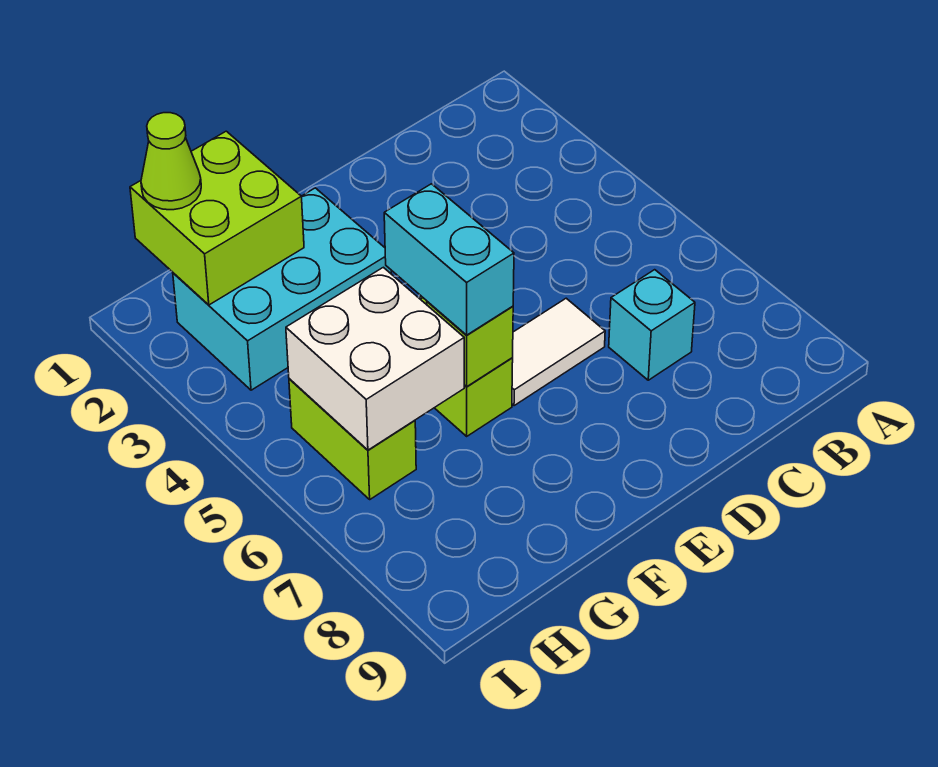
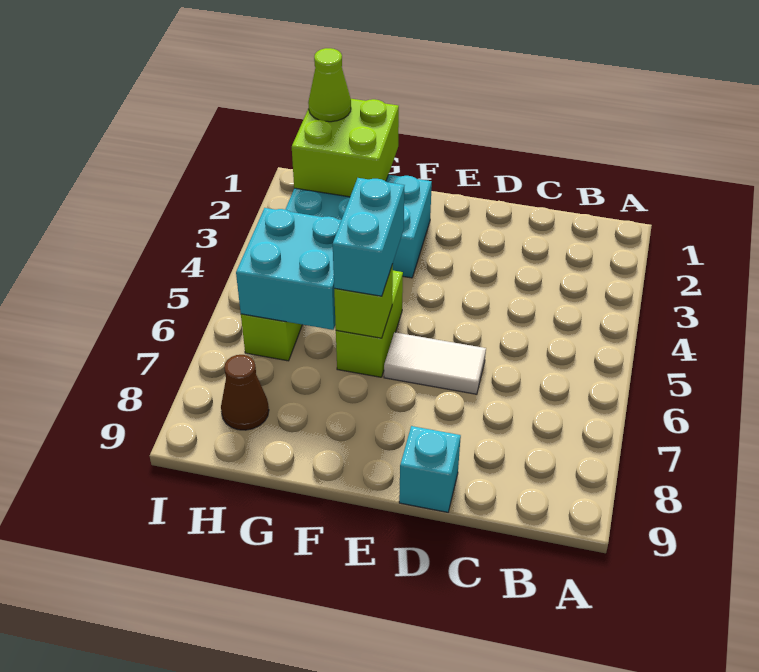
cyan brick C7 level 1 -> cyan brick D9 level 1
white brick G5:H6 level 2 -> cyan brick G5:H6 level 2
none -> brown cone H8 level 1

